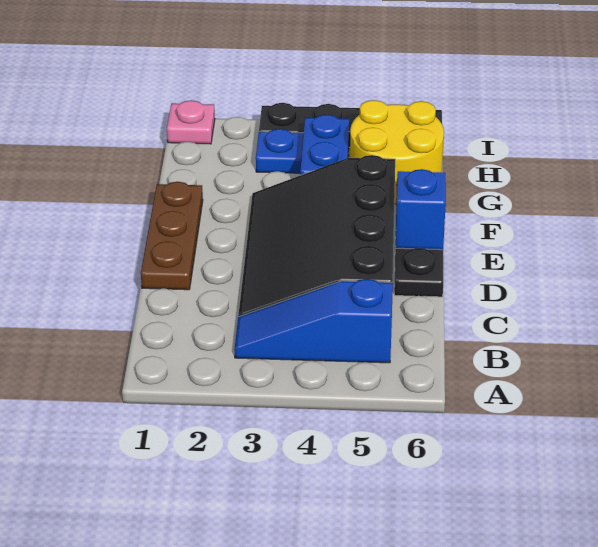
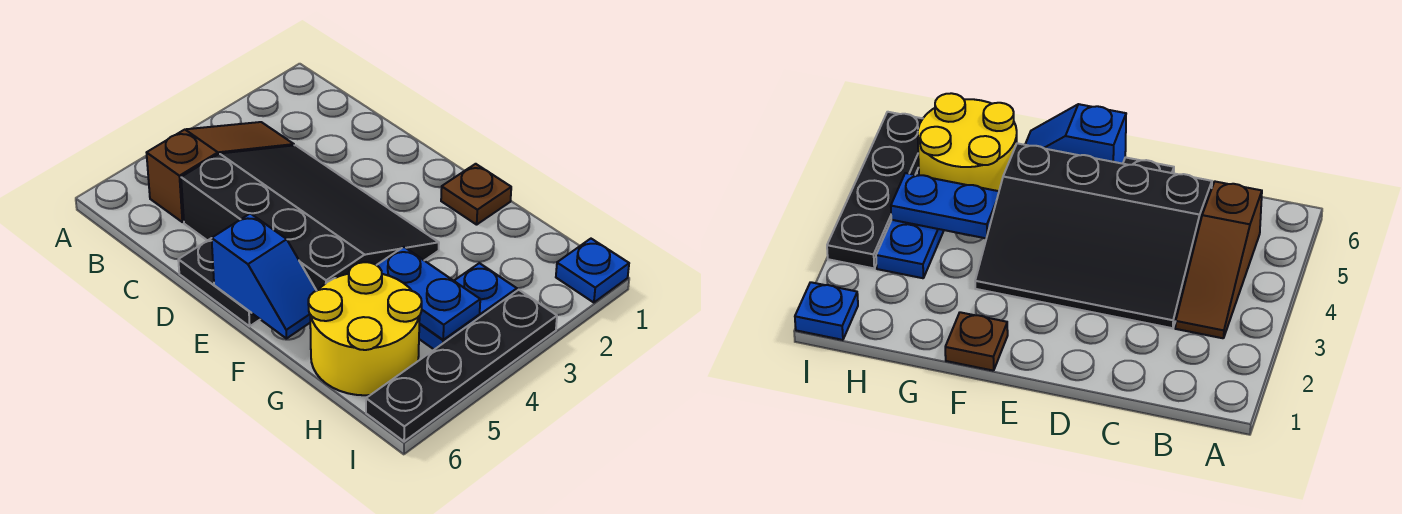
blue slope B3:B5 level 1 top 5 -> brown slope B3:B5 level 1 top 5
brown plate D1:F1 level 1 -> brown plate F1 level 1
pink plate I1 level 1 -> blue plate I1 level 1

